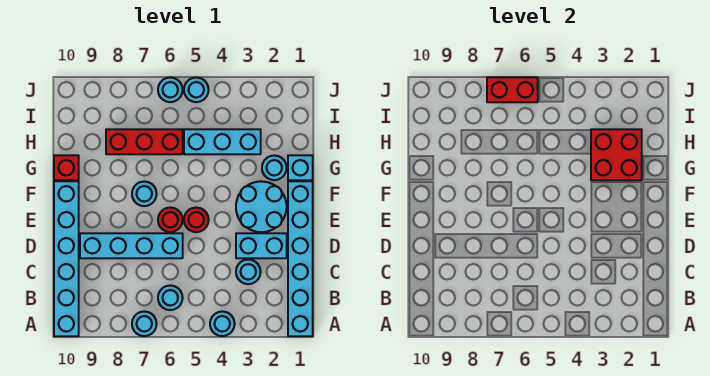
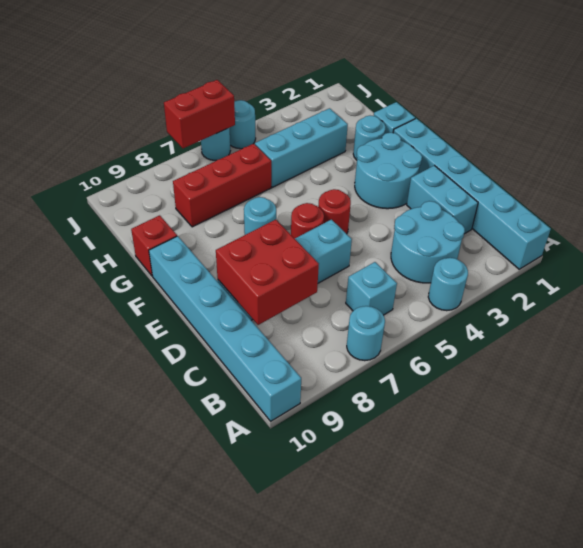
cyan round brick B6 level 1 -> cyan brick B6 level 1
cyan round brick C3 level 1 -> cyan round brick B3:C4 level 1
cyan brick D2:D3 level 1 -> cyan brick C2:D2 level 1
red brick G2:H3 level 2 -> red brick C8:D9 level 2

